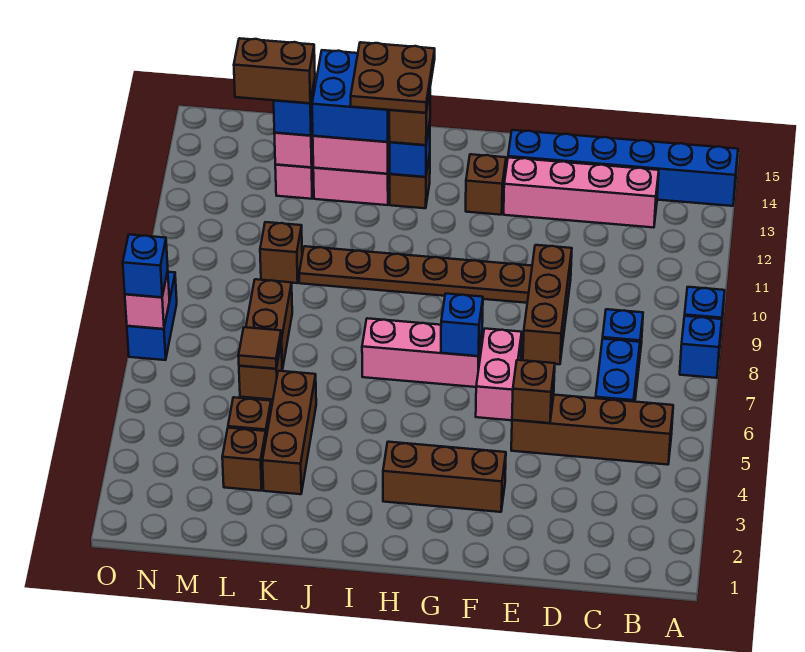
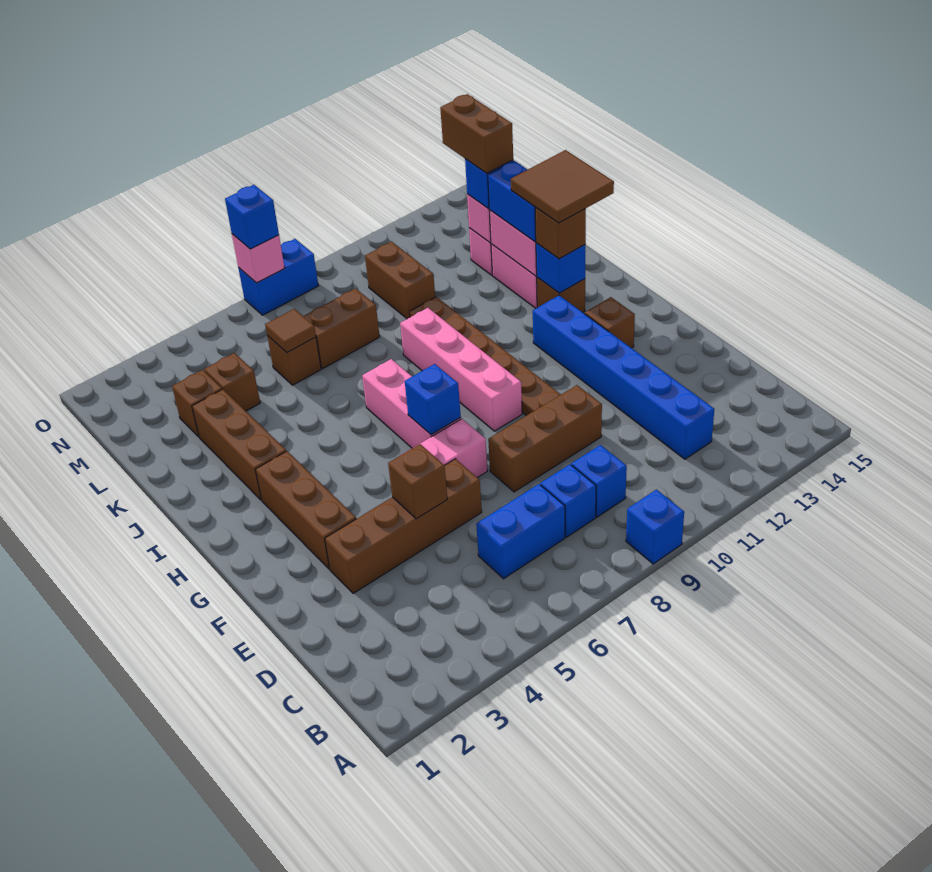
blue brick A8 level 1 -> blue brick C9 level 1
blue brick A14:F14 level 1 -> blue brick C12:H12 level 1
brown brick B5:E5 level 1 -> brown brick E3:E6 level 1
pink brick C13:F13 level 1 -> pink brick G9:J9 level 1
brown plate I13:J14 level 4 -> brown tile I13:J14 level 4
blue brick J13:K14 level 3 -> blue brick J13:K13 level 3
brown brick K3:K5 level 1 -> brown brick I3:K3 level 1
brown brick L10 level 1 -> brown brick L10:M10 level 1

